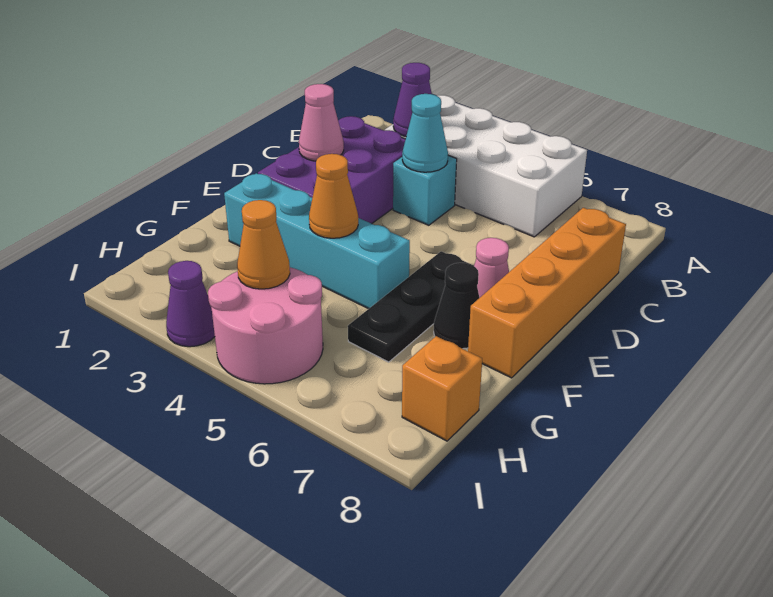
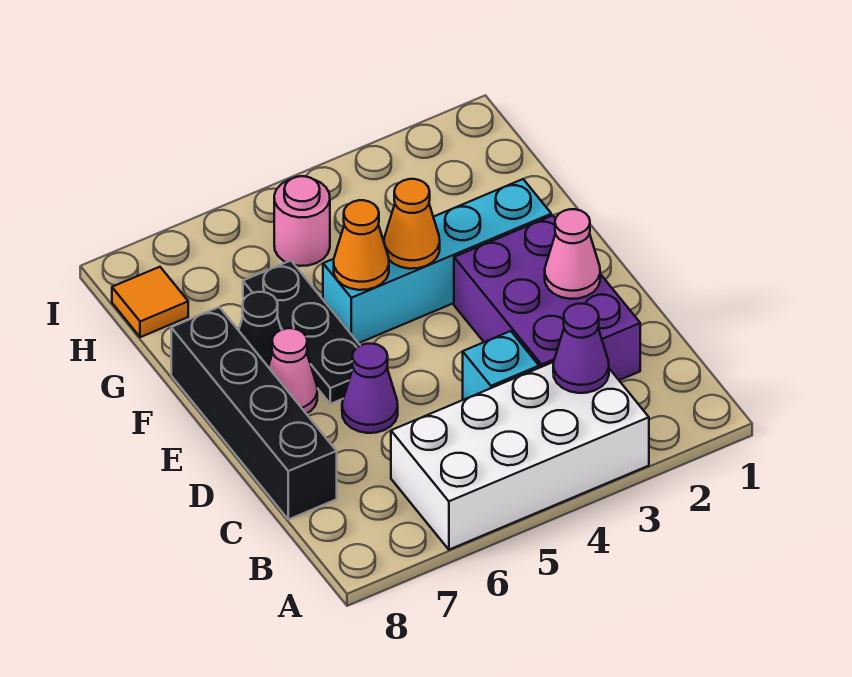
cyan cone C4 level 2 -> none
orange brick C8:F8 level 1 -> black brick C8:F8 level 1
pink round brick H4:I5 level 1 -> pink round brick H5 level 1
orange cone H4 level 2 -> orange cone F5 level 2
orange brick H8 level 1 -> orange tile H8 level 1
purple cone I3 level 1 -> purple cone D6 level 1

